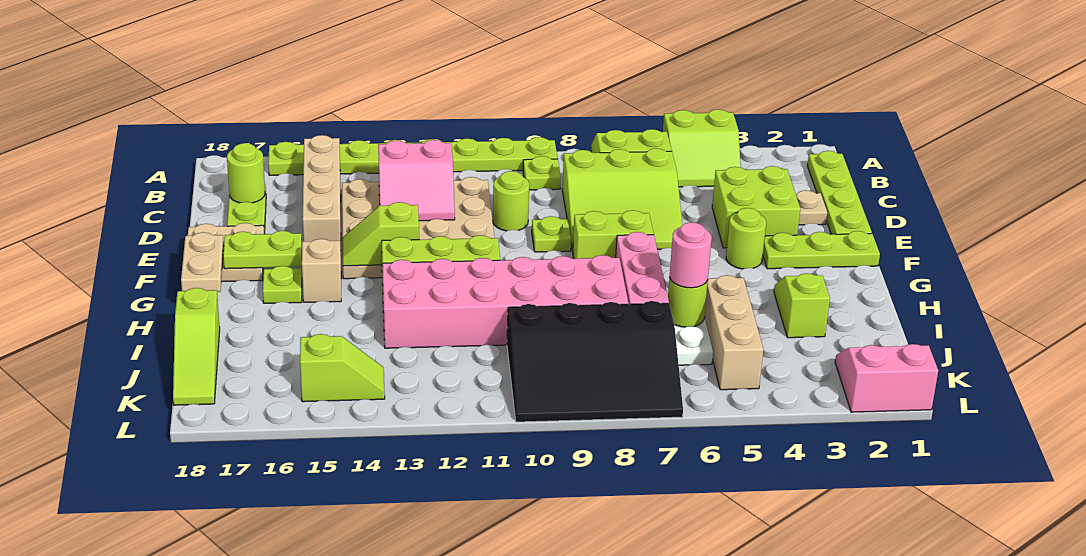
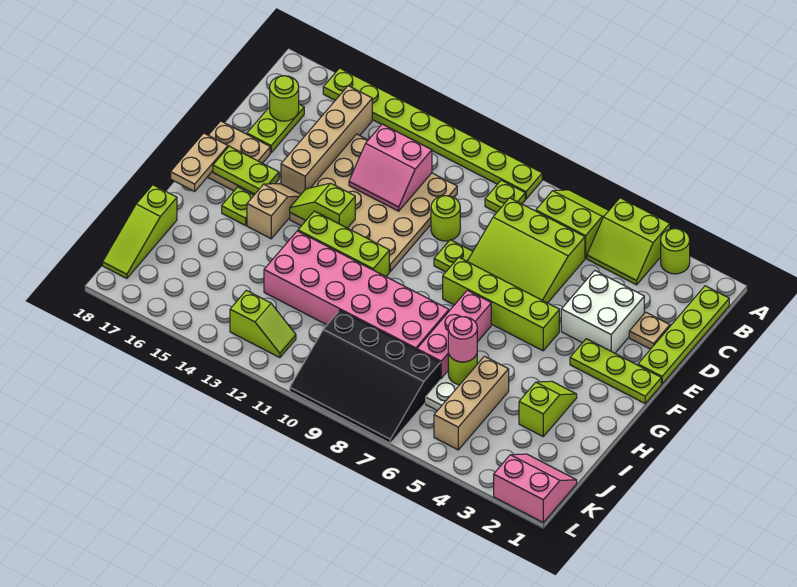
lime brick D3:E4 level 1 -> white brick D3:E4 level 1
lime round brick F4 level 1 -> lime round brick A3 level 1
lime brick F7:F8 level 1 -> lime brick F5:F8 level 1
lime slope K14:K15 level 1 top 15 -> lime slope K12:K13 level 1 top 13

